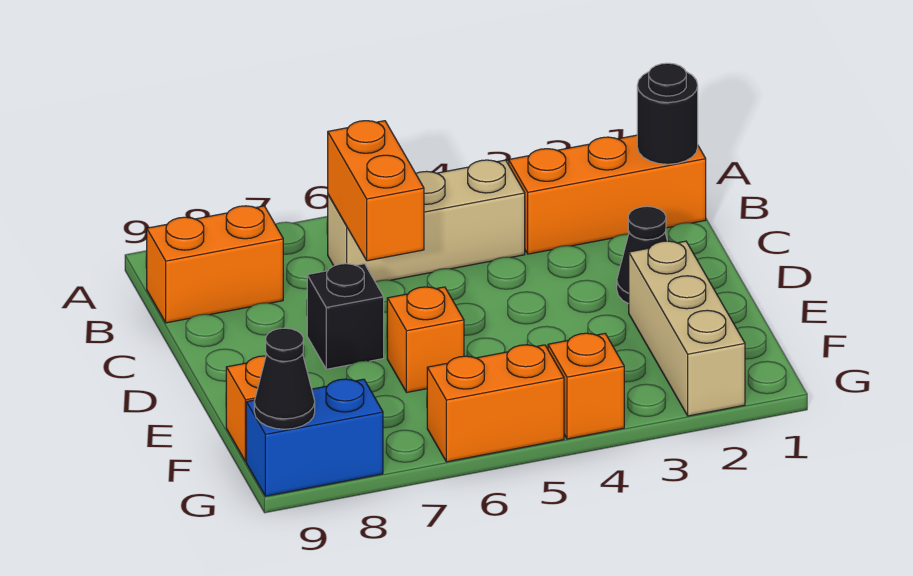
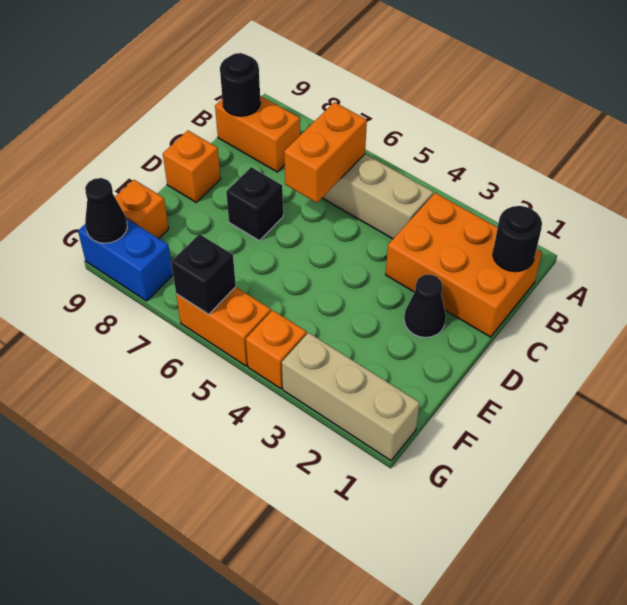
orange brick B1:B3 level 1 -> orange brick B1:C3 level 1
none -> black round brick B9 level 2
tan brick E2:G2 level 1 -> tan brick G1:G3 level 1
orange brick E6 level 1 -> orange brick D9 level 1
none -> black brick G6 level 2

